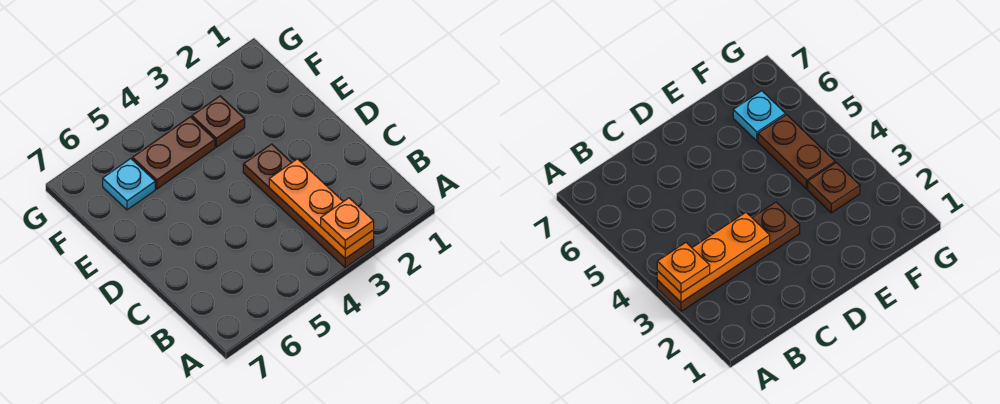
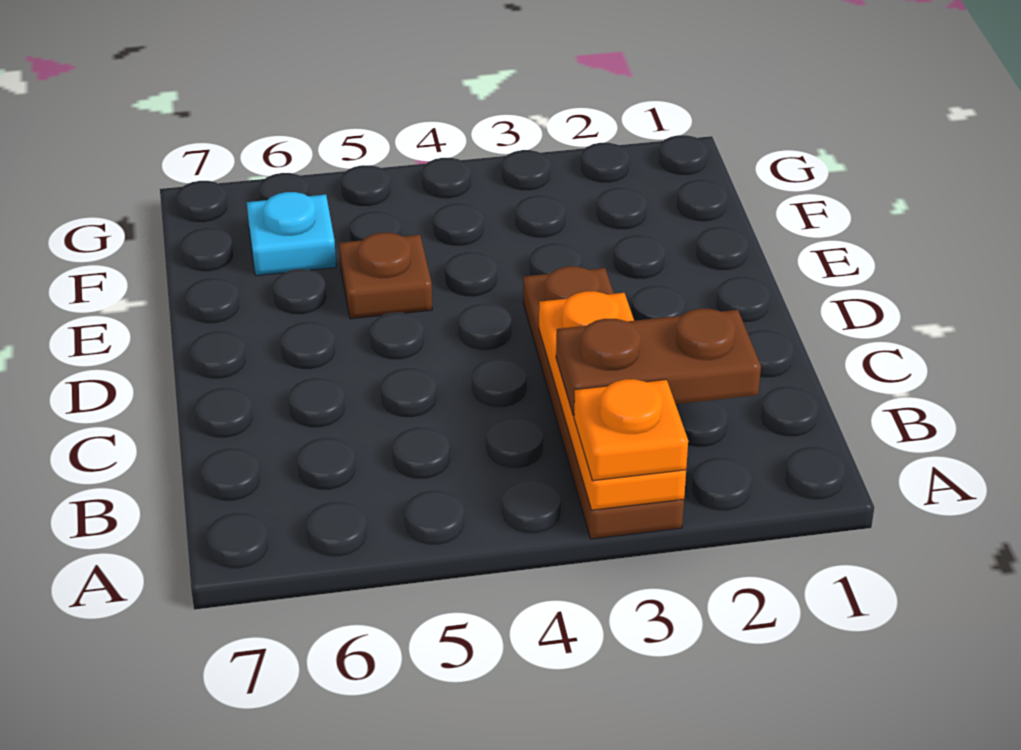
brown plate F3 level 1 -> brown plate E5 level 1
brown plate F4:F5 level 1 -> brown plate B2:B3 level 3

